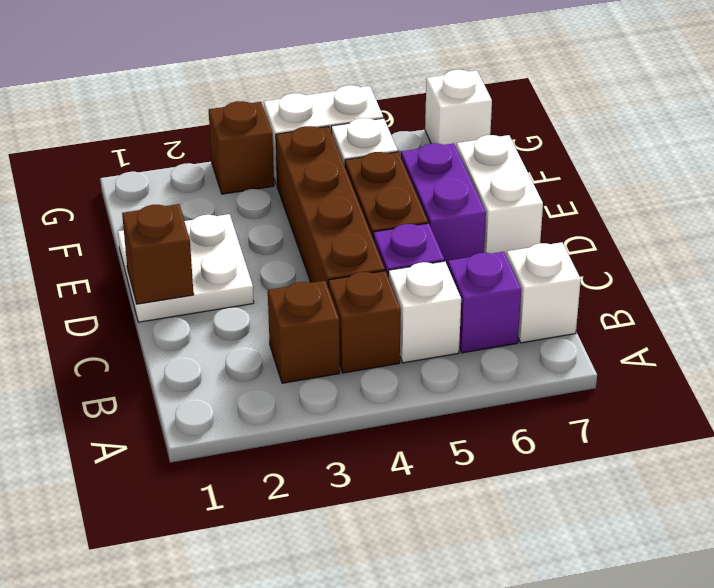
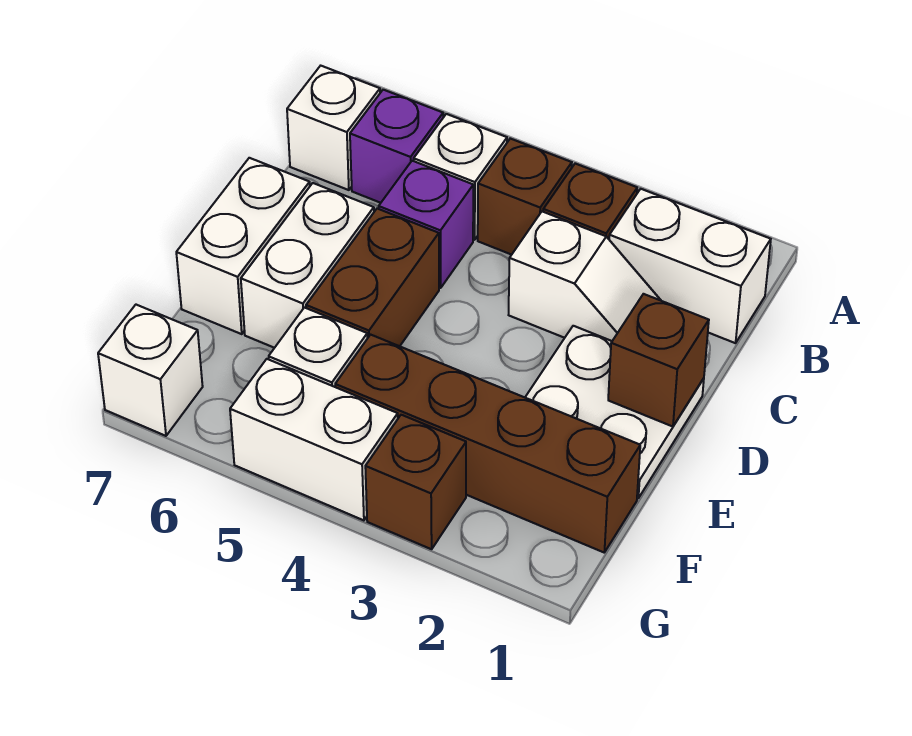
none -> white brick B1:B2 level 1
none -> white slope C2:C3 level 1 top 3
brown brick C4:F4 level 1 -> brown brick F1:F4 level 1
purple brick D6:E6 level 1 -> white brick D6:E6 level 1

